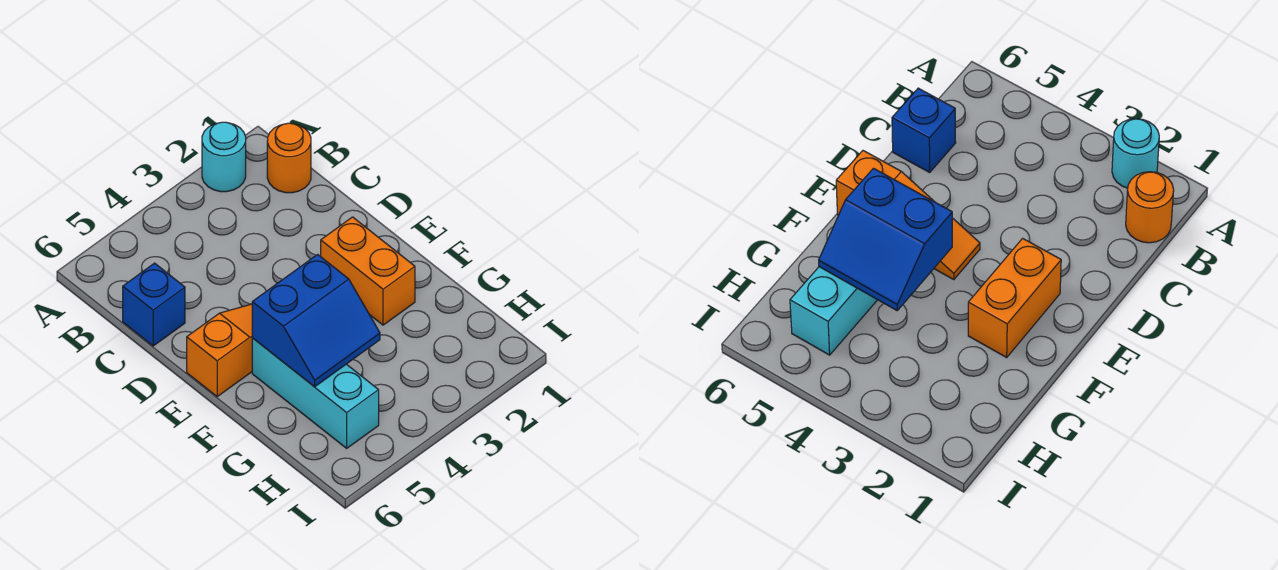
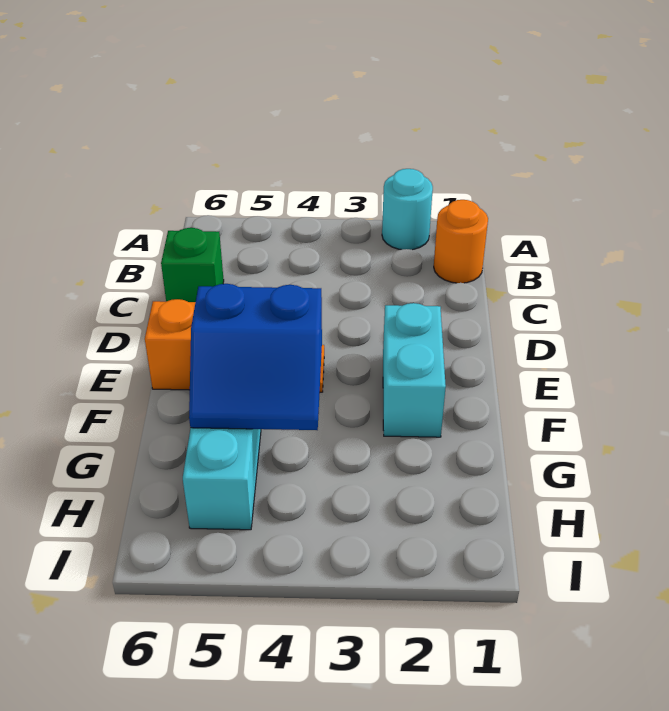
blue brick C6 level 1 -> green brick C6 level 1
orange brick E2:F2 level 1 -> cyan brick E2:F2 level 1

